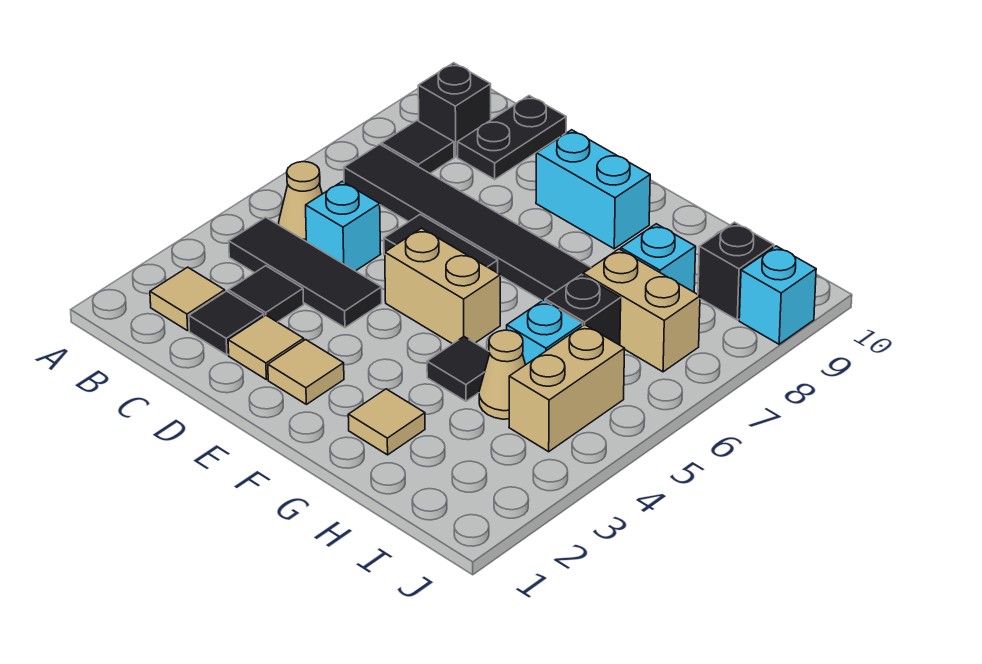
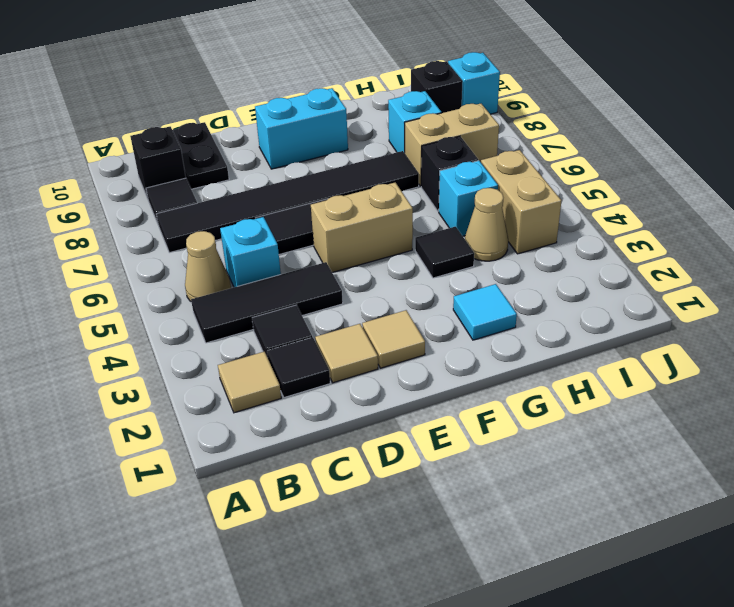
tan tile G2 level 1 -> cyan tile G2 level 1

